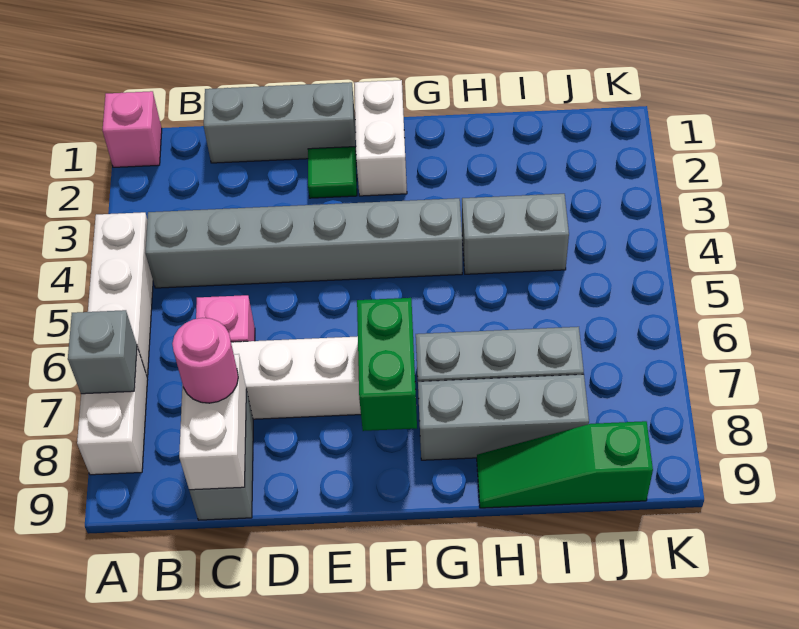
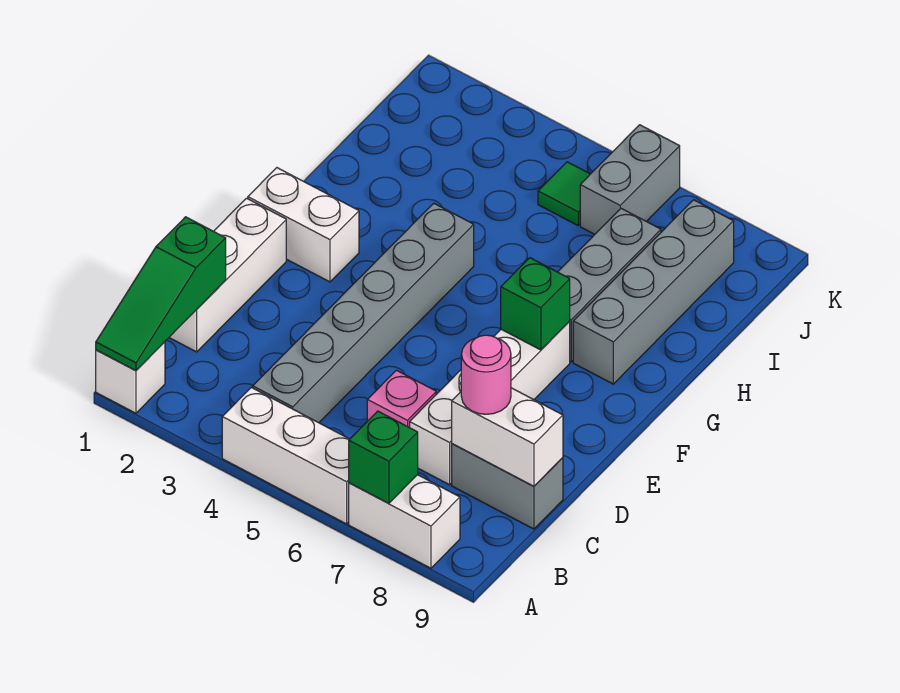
pink brick A1 level 1 -> white brick A1 level 1
grey brick A7 level 2 -> green brick A7 level 2
grey brick C1:E1 level 1 -> white brick C1:E1 level 1
green tile E2 level 1 -> green tile J5 level 1
green brick F7:F8 level 2 -> green brick F7 level 2
grey brick G8:I8 level 1 -> grey brick G8:J8 level 1
grey brick H4:I4 level 1 -> grey brick J6:K6 level 1
green slope H9:J9 level 1 top J -> green slope A1:C1 level 2 top C

